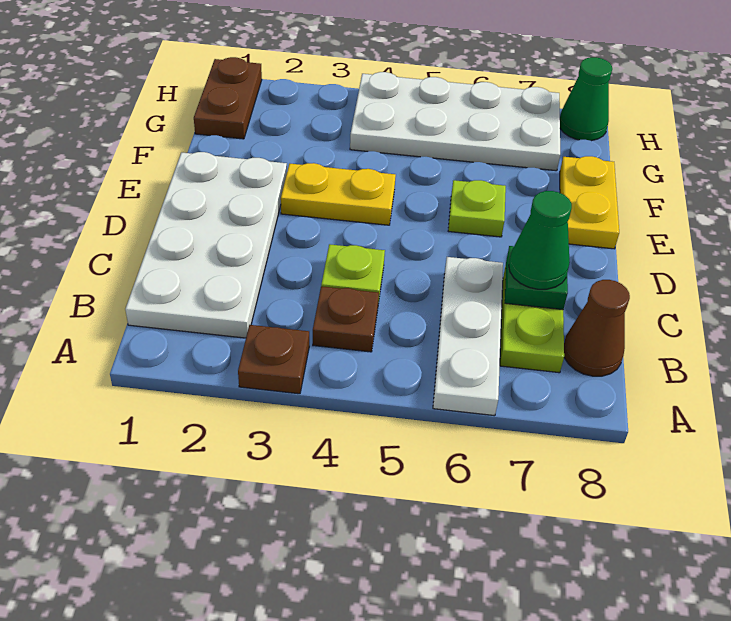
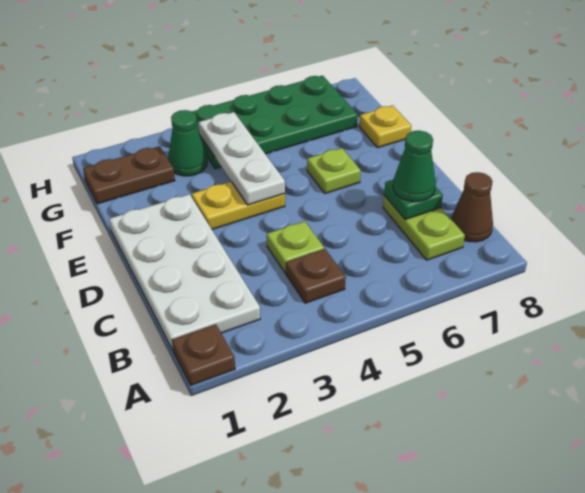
brown plate A3 level 1 -> brown plate A1 level 1
white plate A6:C6 level 1 -> white plate E4:G4 level 2
yellow plate E8:F8 level 1 -> yellow plate F8 level 1
brown plate G1:H1 level 1 -> brown plate G1:G2 level 1
white plate G4:H7 level 1 -> green plate G4:H7 level 1
green cone H8 level 1 -> green cone G3 level 1

